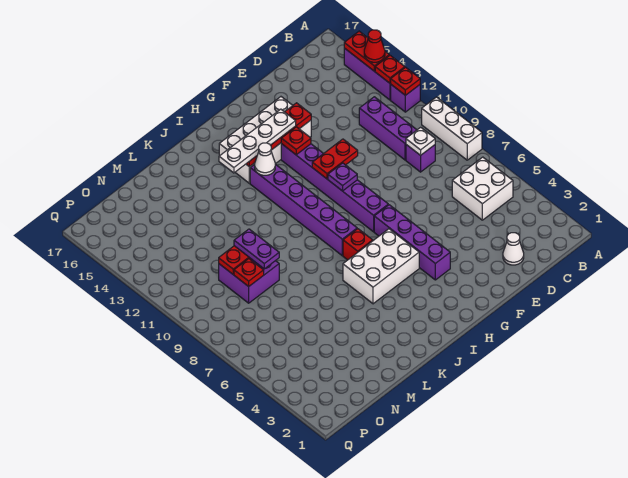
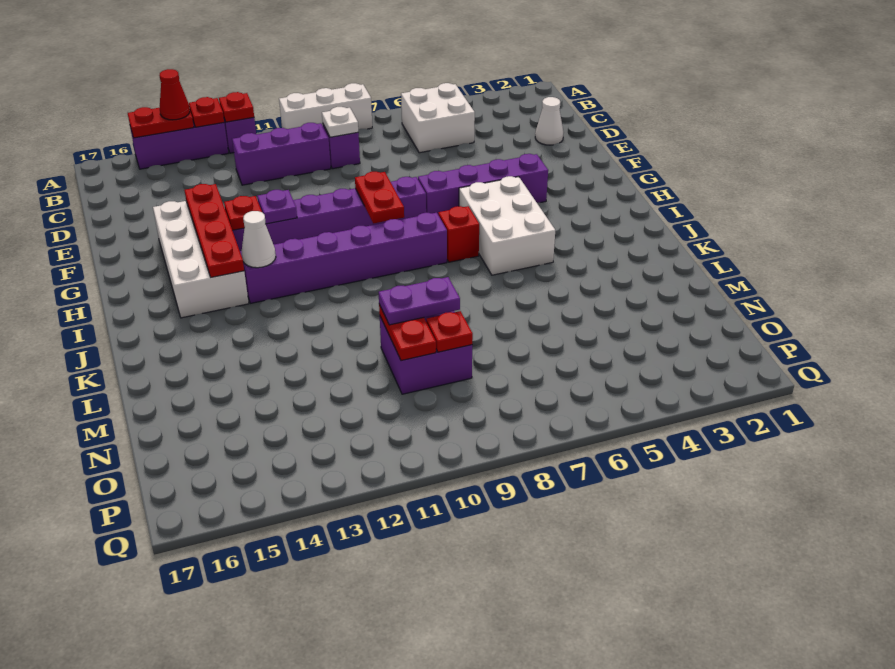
red plate F11:G11 level 2 -> red plate G9:H9 level 2
purple plate G10 level 2 -> purple plate G12 level 2
white plate G14:J14 level 3 -> none

